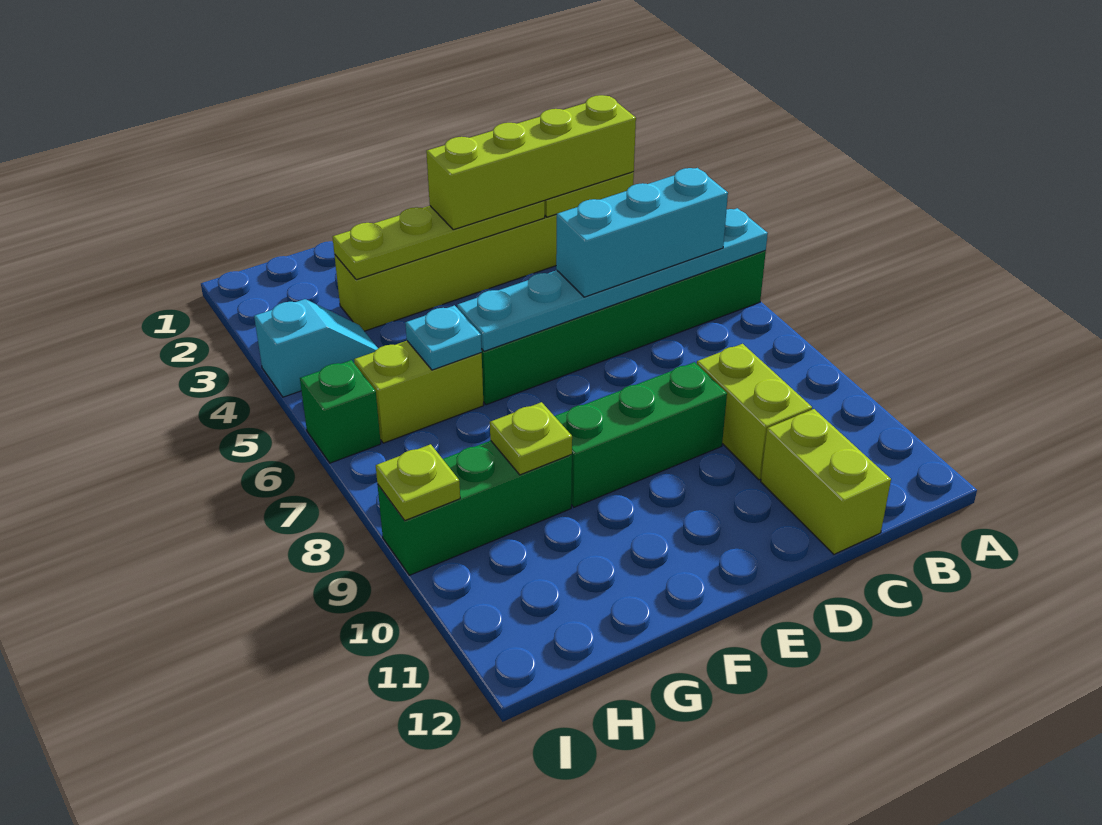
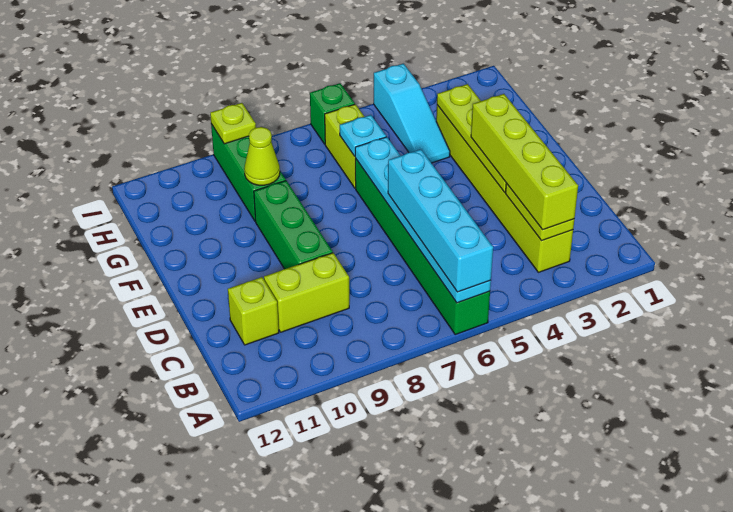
cyan brick B6:D6 level 3 -> cyan brick A6:D6 level 3
lime brick C11:C12 level 1 -> lime brick C11 level 1
lime plate G9 level 2 -> lime cone G9 level 2
cyan slope H4:I4 level 1 top I -> cyan slope G4:I4 level 1 top I

